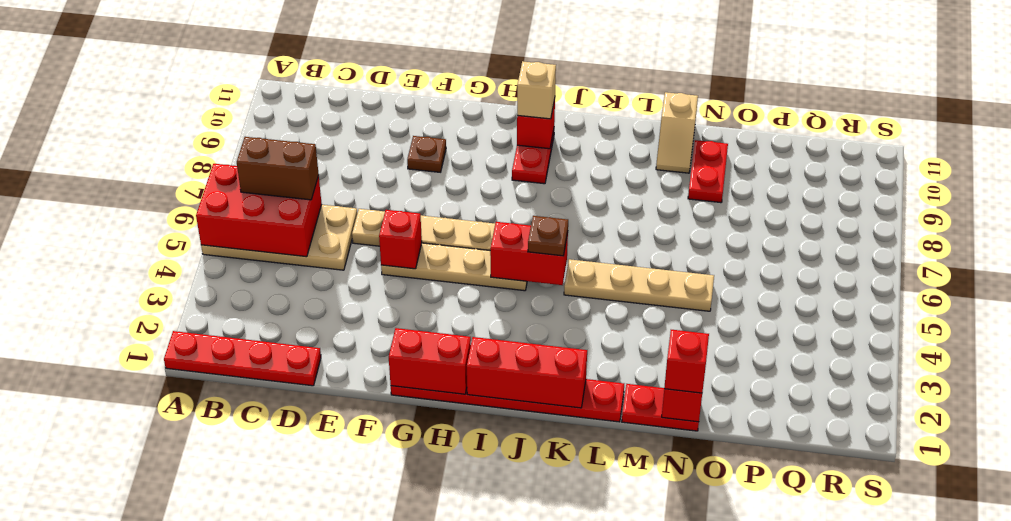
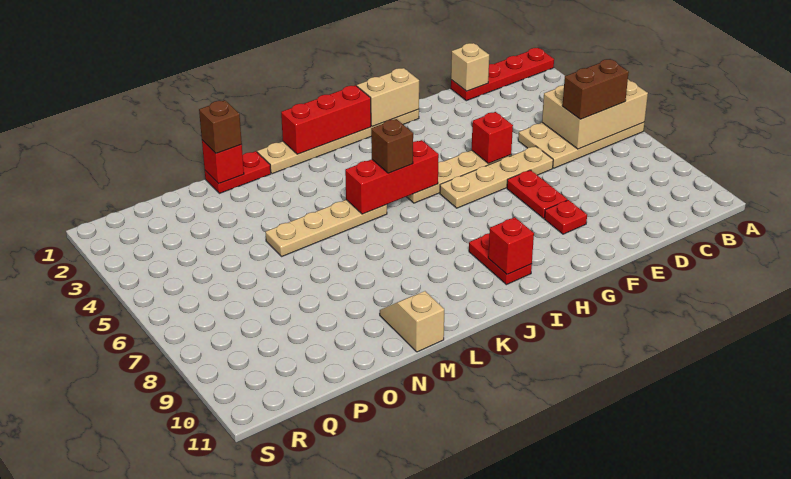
red brick A5:C6 level 2 -> tan brick A5:C6 level 2
brown plate F9 level 1 -> red plate F9 level 1
red plate G1:L1 level 1 -> tan plate G1:L1 level 1
red brick G1:H1 level 2 -> tan brick G1:H1 level 2
red brick I5:J5 level 2 -> red brick I5:K5 level 2
tan brick I10 level 3 -> tan brick D1 level 2
brown plate J5 level 3 -> brown brick J5 level 3
red brick N1 level 3 -> brown brick N1 level 3
red plate N9:N10 level 1 -> red plate F7:F8 level 1

